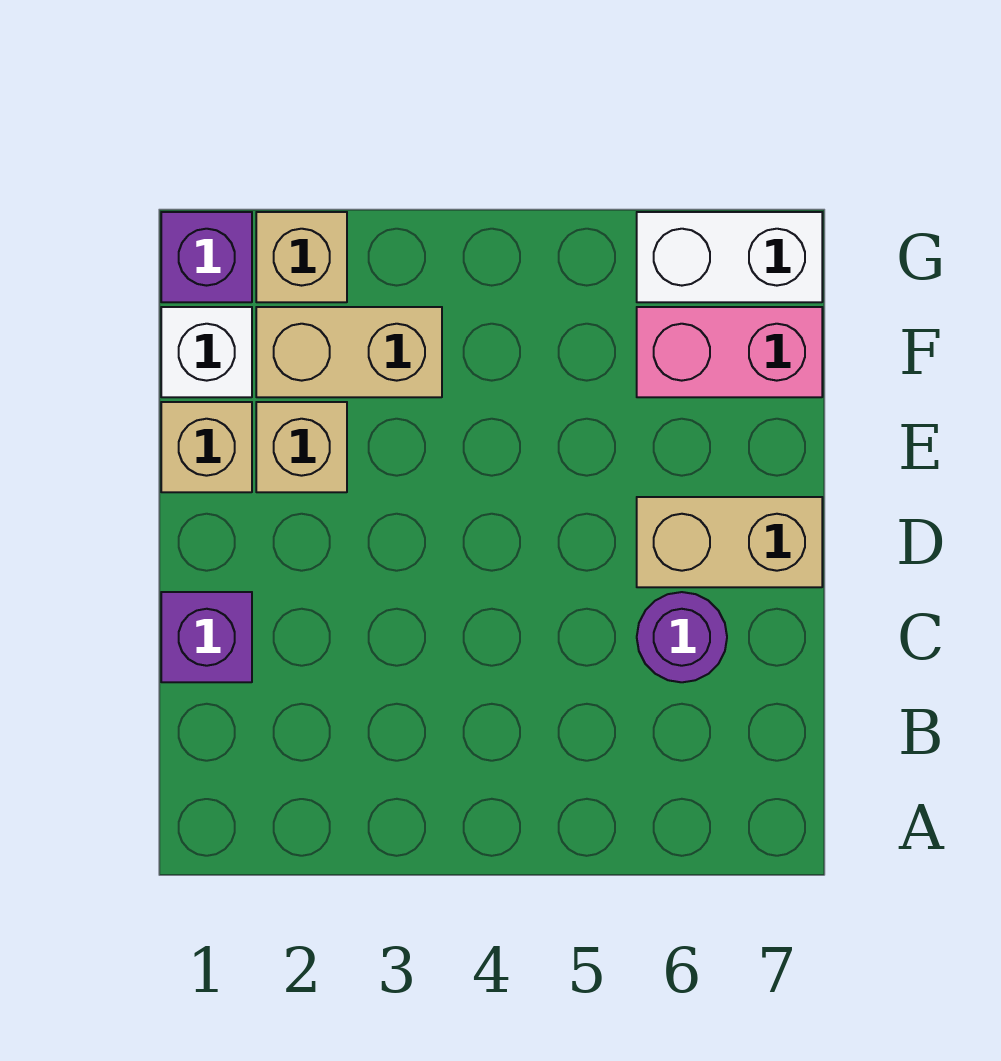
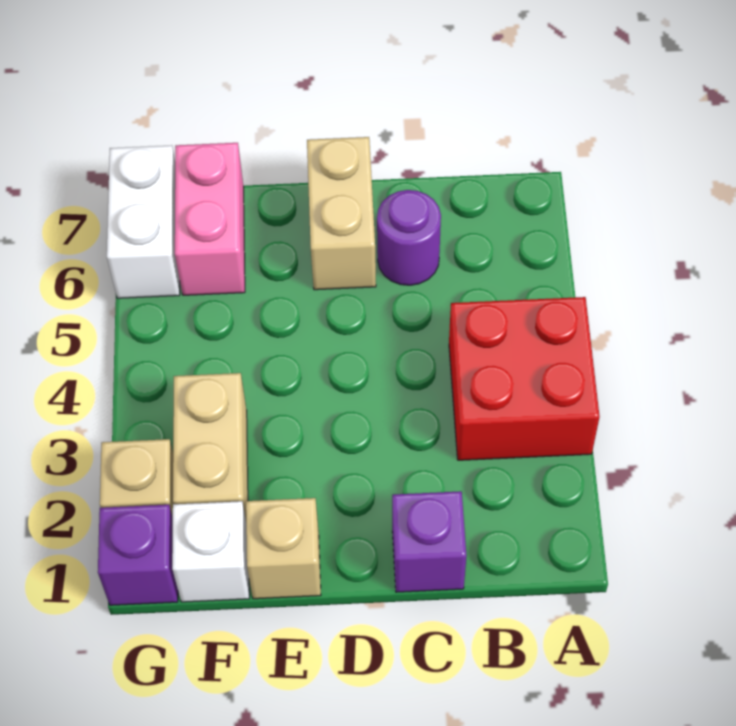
none -> red brick A3:B4 level 1
tan brick E2 level 1 -> none

